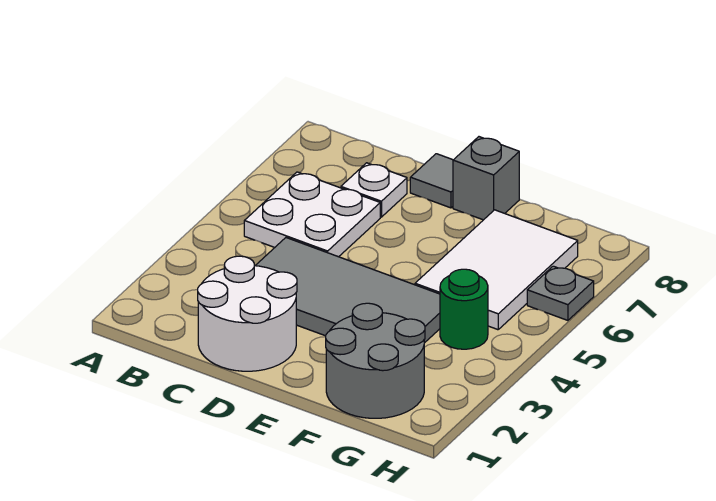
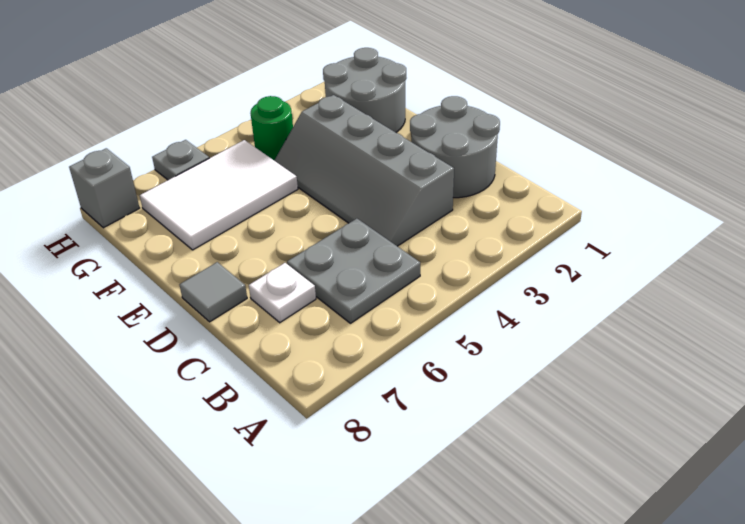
white plate B5:C6 level 1 -> grey plate B5:C6 level 1
white round brick C1:D2 level 1 -> grey round brick C1:D2 level 1
grey tile C3:F4 level 1 -> grey slope C3:F4 level 1 top 3
grey brick E8 level 1 -> grey brick H8 level 1

